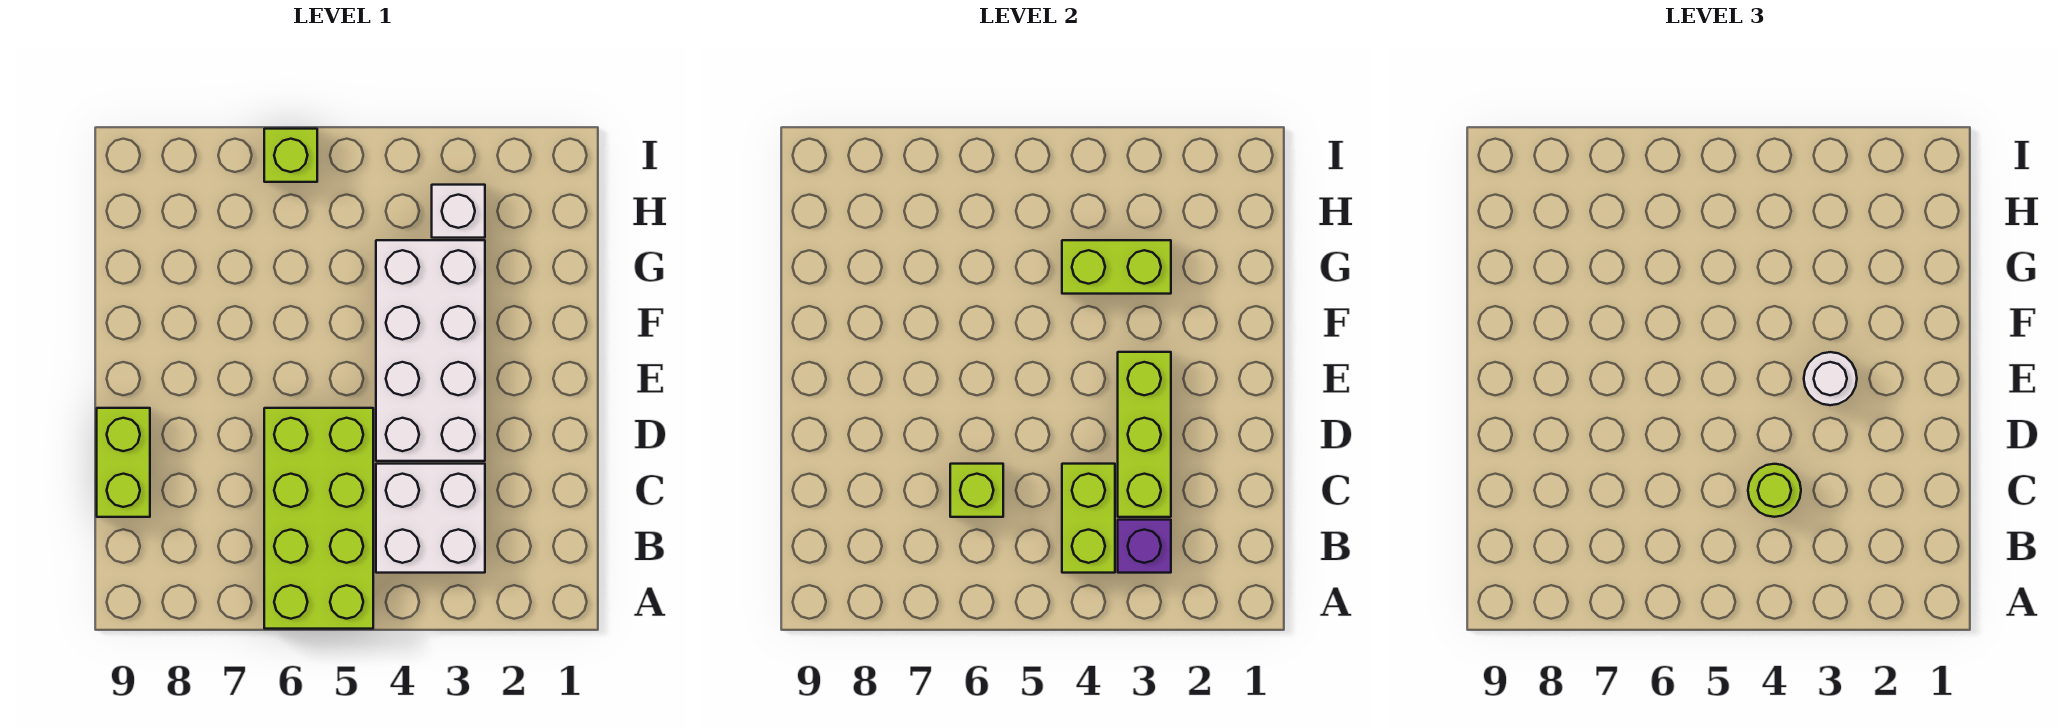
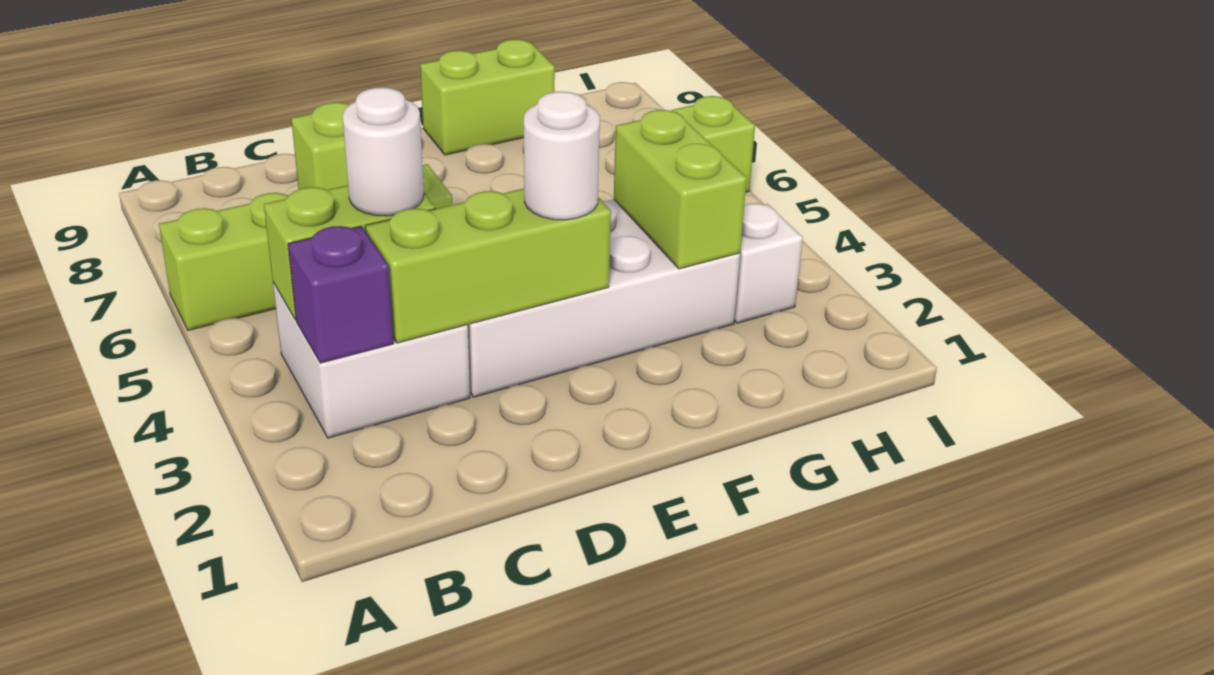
lime brick A5:D6 level 1 -> lime brick A6:D6 level 1
lime round brick C4 level 3 -> white round brick C4 level 3
lime brick C9:D9 level 1 -> lime brick F9:G9 level 1

